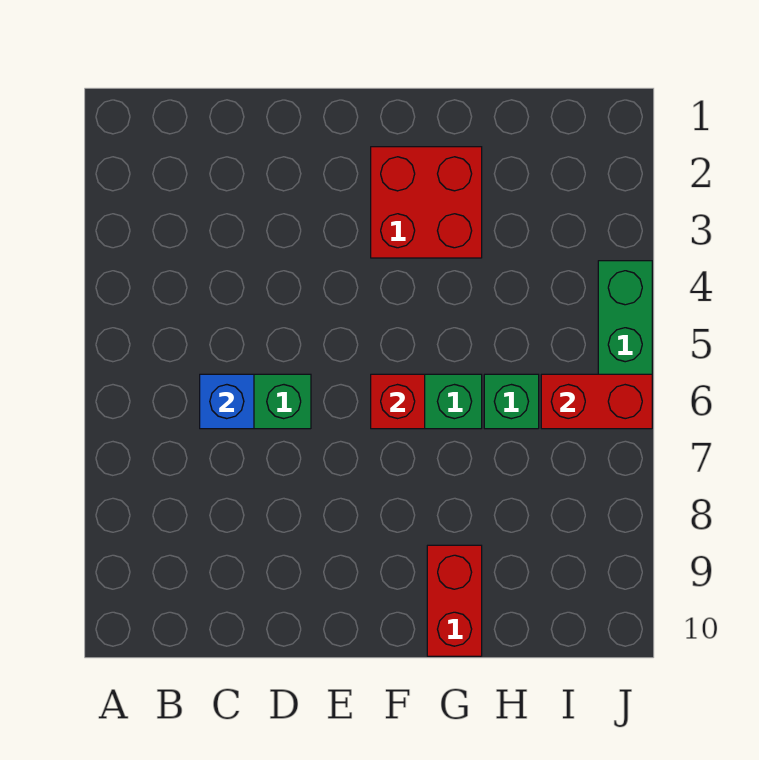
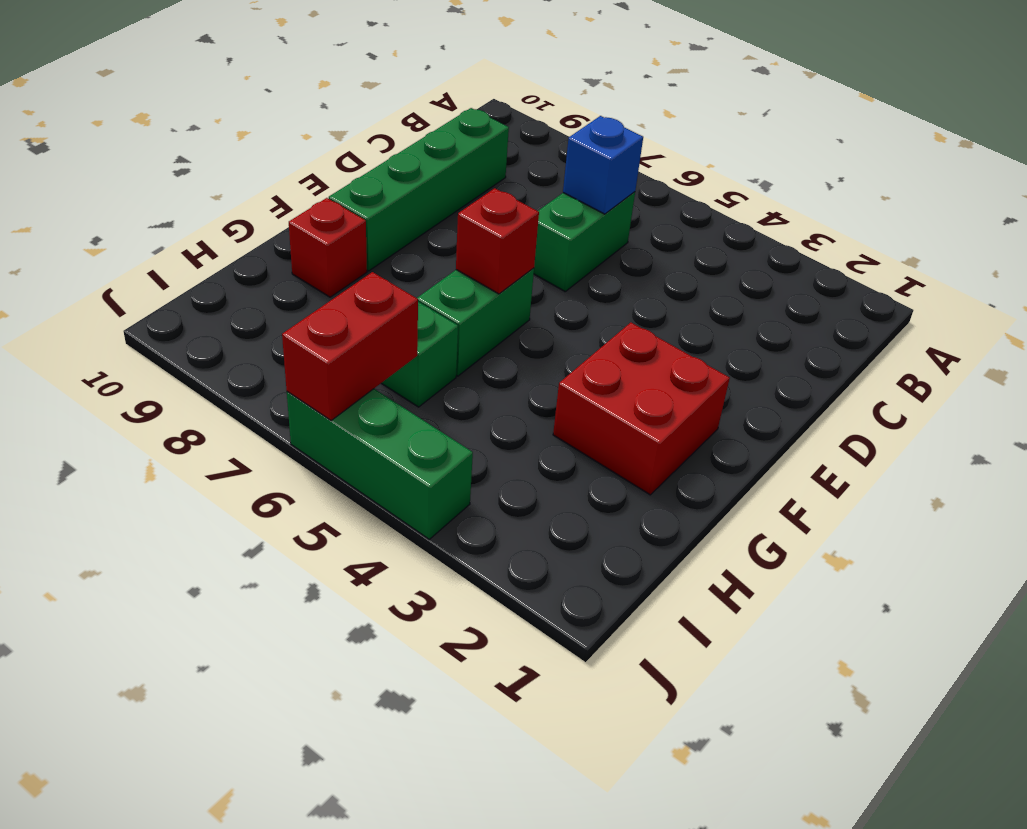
none -> green brick C9:F9 level 1
red brick G9:G10 level 1 -> red brick G9 level 1

